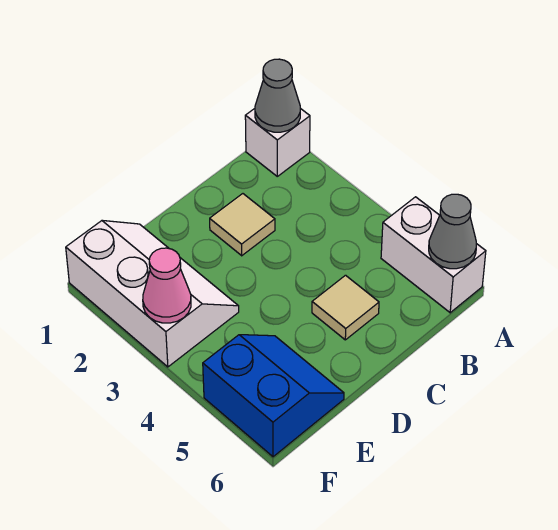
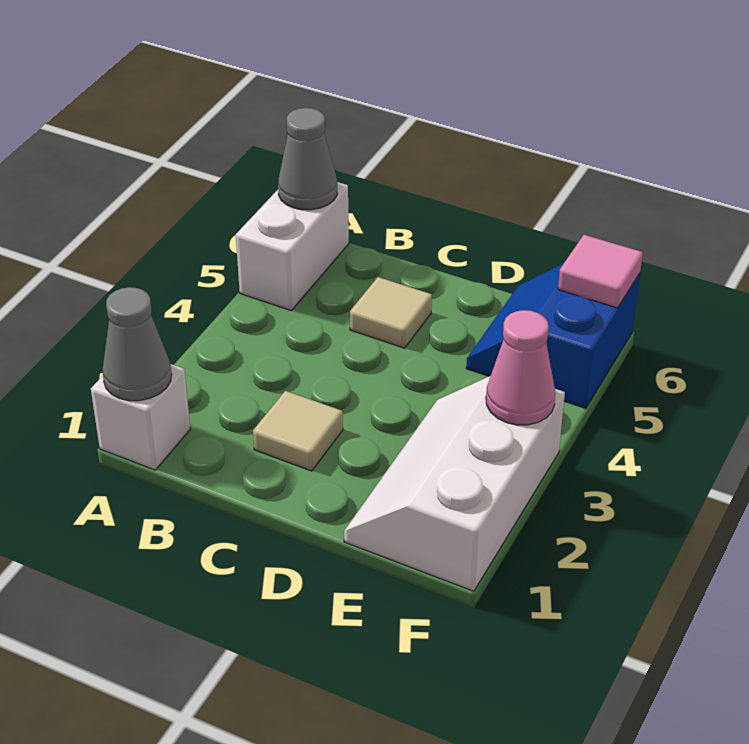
none -> pink tile F6 level 2

